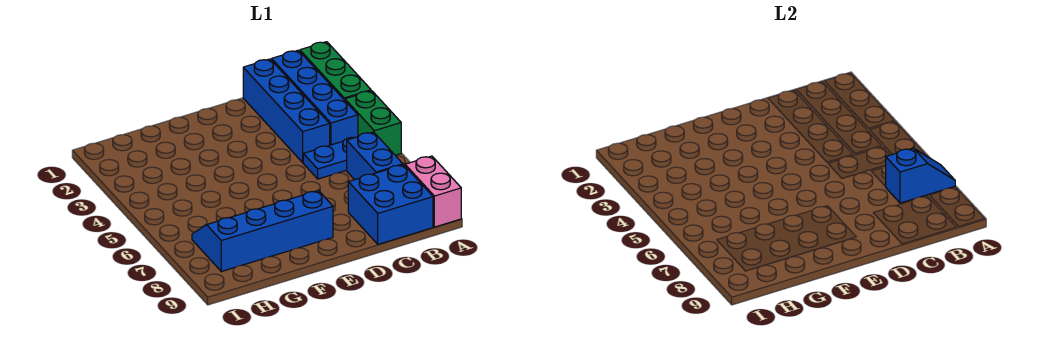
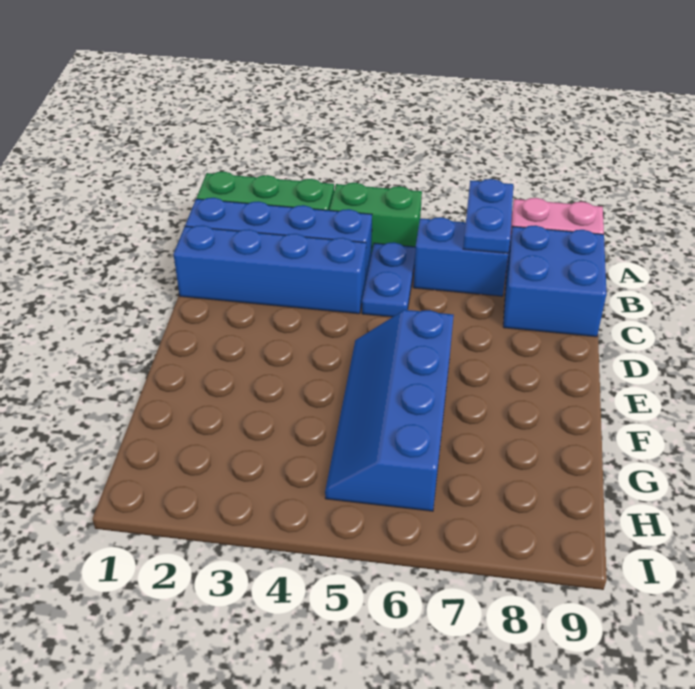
blue slope A7:B7 level 2 top B -> blue plate A7:B7 level 2
blue slope E7:H8 level 1 top 8 -> blue slope E5:H6 level 1 top 6

